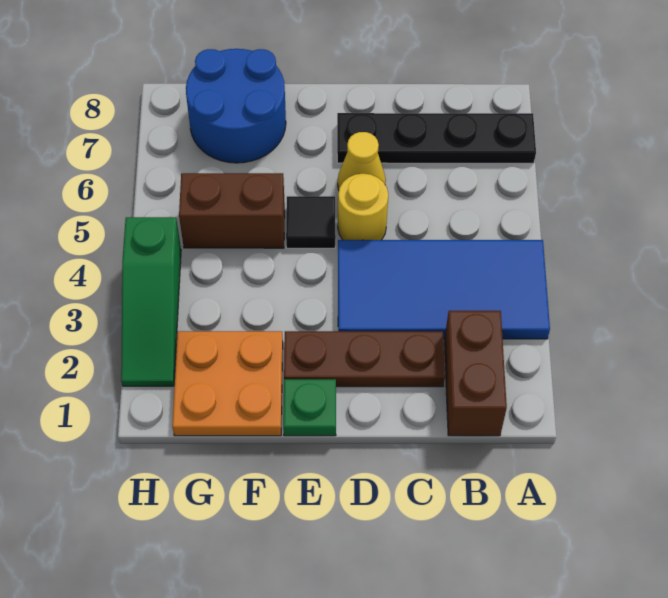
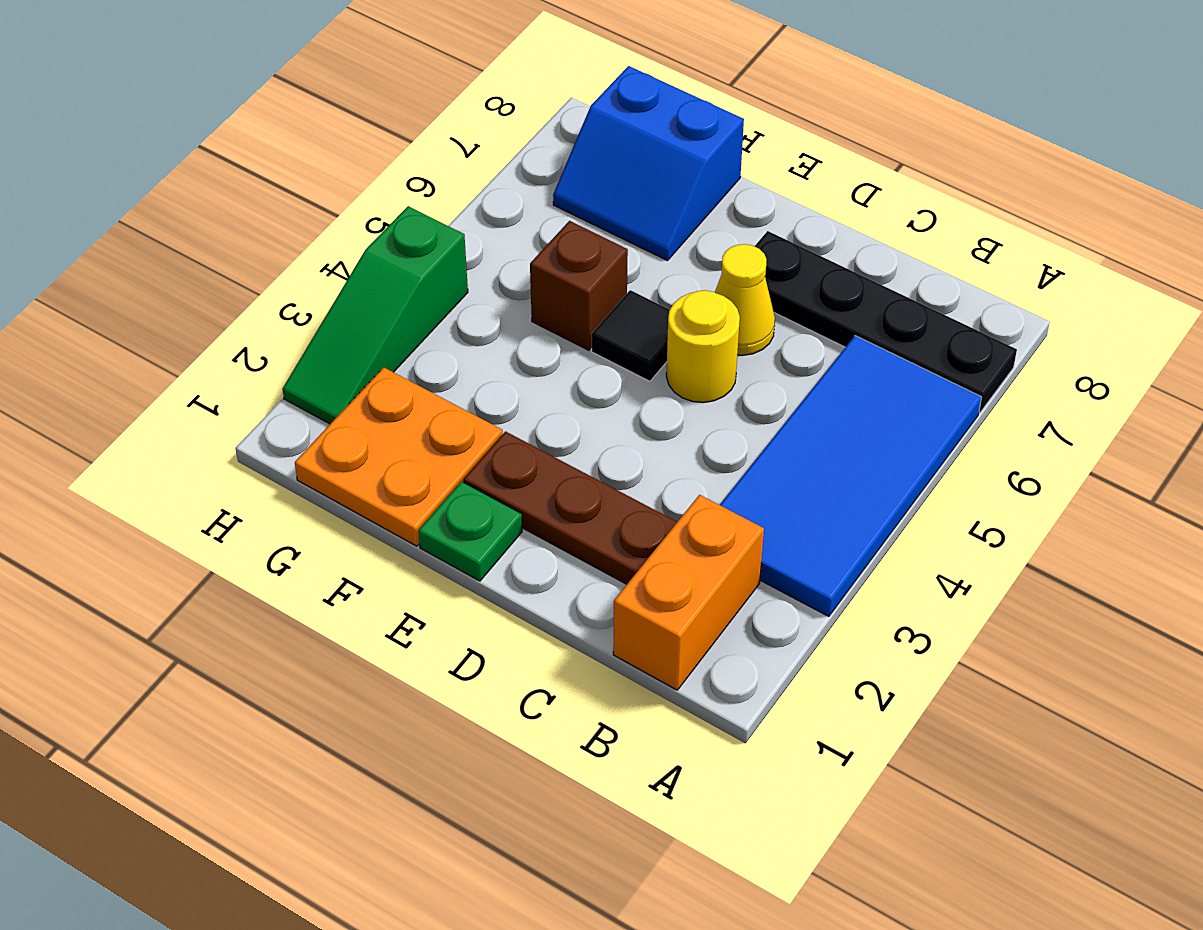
blue tile A3:D4 level 1 -> blue tile A3:B6 level 1
brown brick B1:B2 level 1 -> orange brick B1:B2 level 1
brown brick F5:G5 level 1 -> brown brick F5 level 1
blue round brick F7:G8 level 1 -> blue slope F7:G8 level 1 top 8

